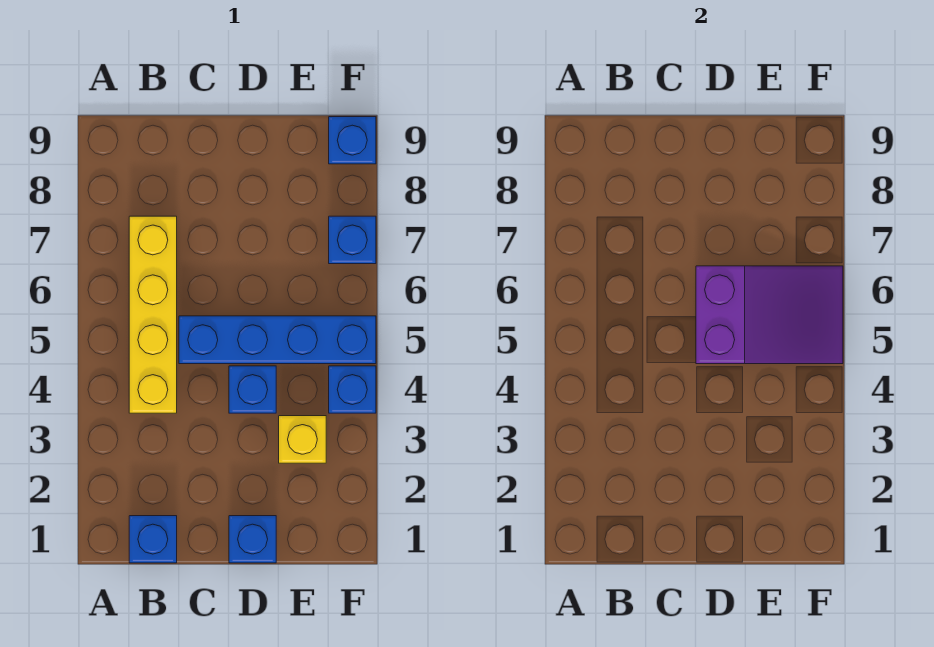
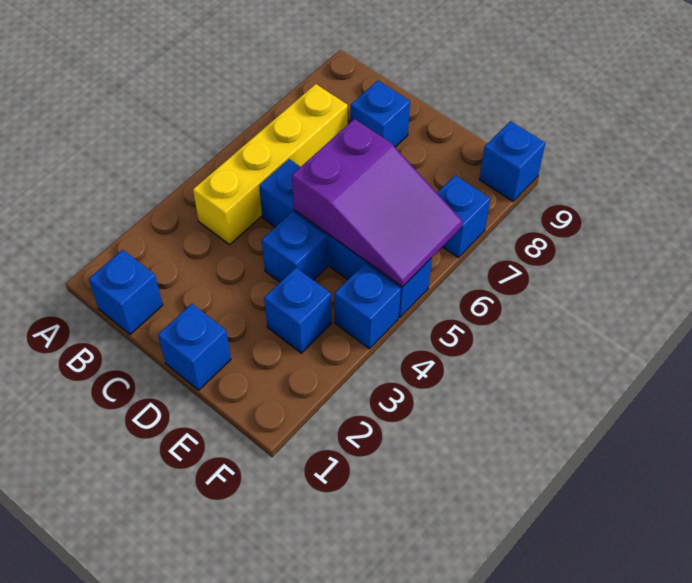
none -> blue brick C8 level 1
yellow brick E3 level 1 -> blue brick E3 level 1

